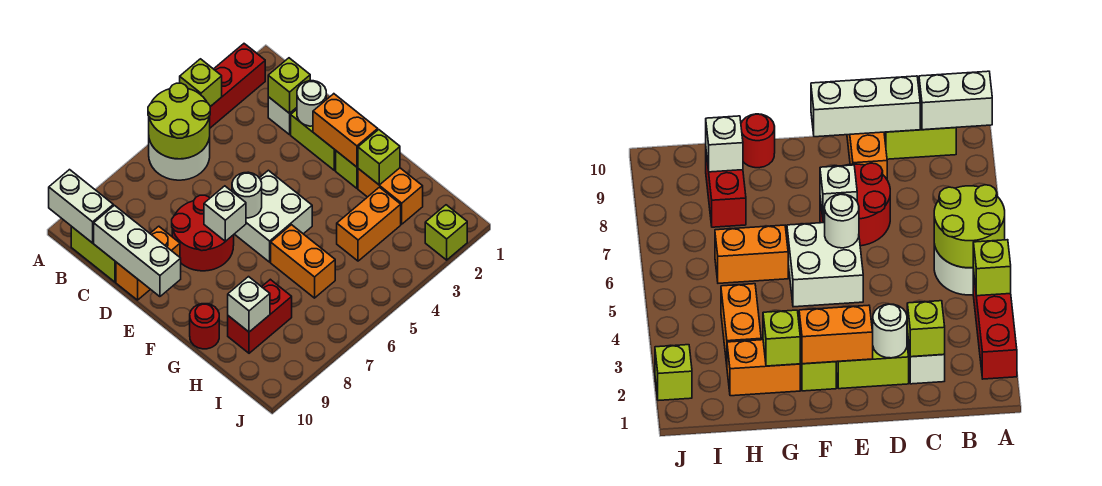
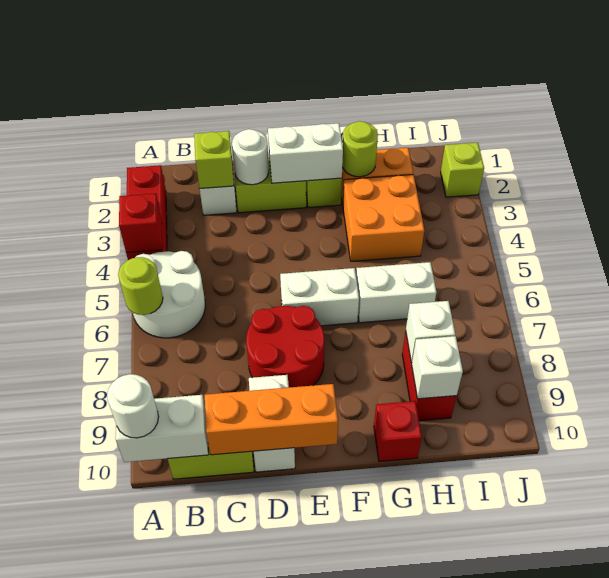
lime brick A4 level 2 -> red brick A4 level 2
lime round brick A5:B6 level 2 -> lime round brick A6 level 2
white brick C10:E10 level 2 -> orange brick C10:E10 level 2
orange brick D9:D10 level 1 -> white brick D9:D10 level 1
orange brick E2:F2 level 2 -> white brick E2:F2 level 2
white brick E5:F6 level 1 -> white brick E6:F6 level 1
white round brick E6 level 2 -> white round brick A10 level 3
white brick E7 level 2 -> white brick H8 level 2
lime brick G2 level 2 -> lime round brick G2 level 2
orange brick G6:H6 level 1 -> white brick G6:H6 level 1
red round brick G10 level 1 -> red brick G10 level 1
orange brick H3:H4 level 1 -> orange brick G3:H4 level 1

